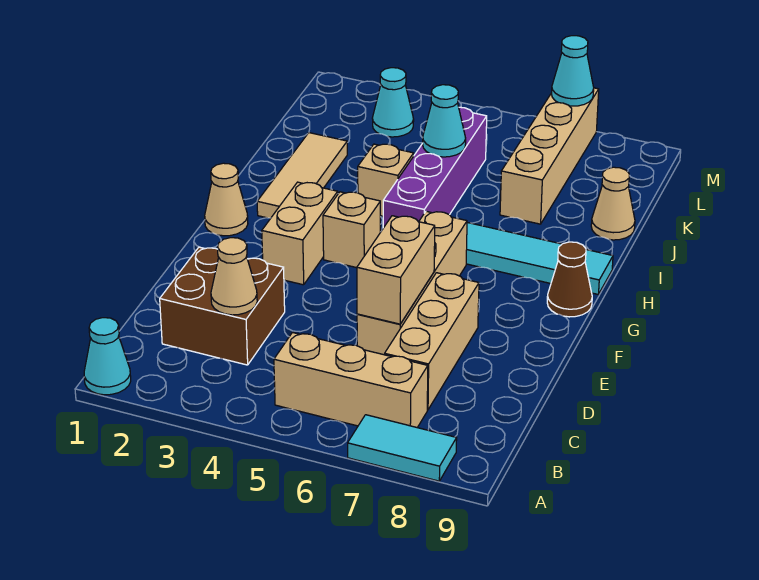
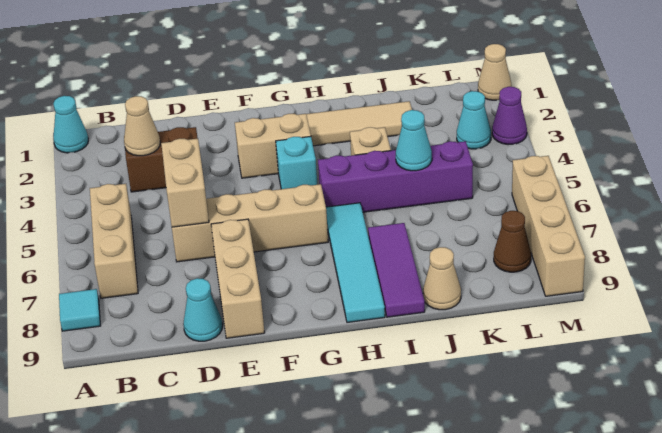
cyan tile A7:A8 level 1 -> cyan tile A8 level 1
brown brick C2:D3 level 1 -> brown brick C3:D3 level 1
tan brick C7:E7 level 1 -> tan brick E7:E9 level 1
tan brick D6:E6 level 2 -> tan brick D5:D6 level 2
tan cone G1 level 1 -> tan cone M1 level 1
tan brick G4 level 1 -> cyan brick G4 level 1
brown cone G9 level 1 -> brown cone L8 level 1
none -> purple tile I7:I9 level 1
tan brick J7:M7 level 1 -> tan brick M6:M9 level 1
none -> purple cone M3 level 1
cyan cone M7 level 2 -> cyan cone D9 level 1

